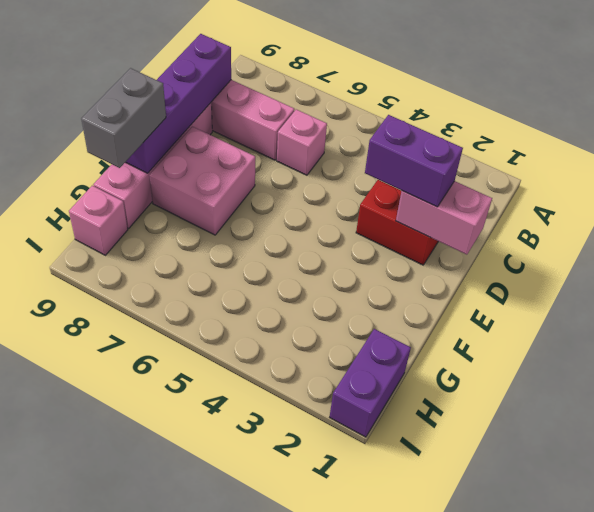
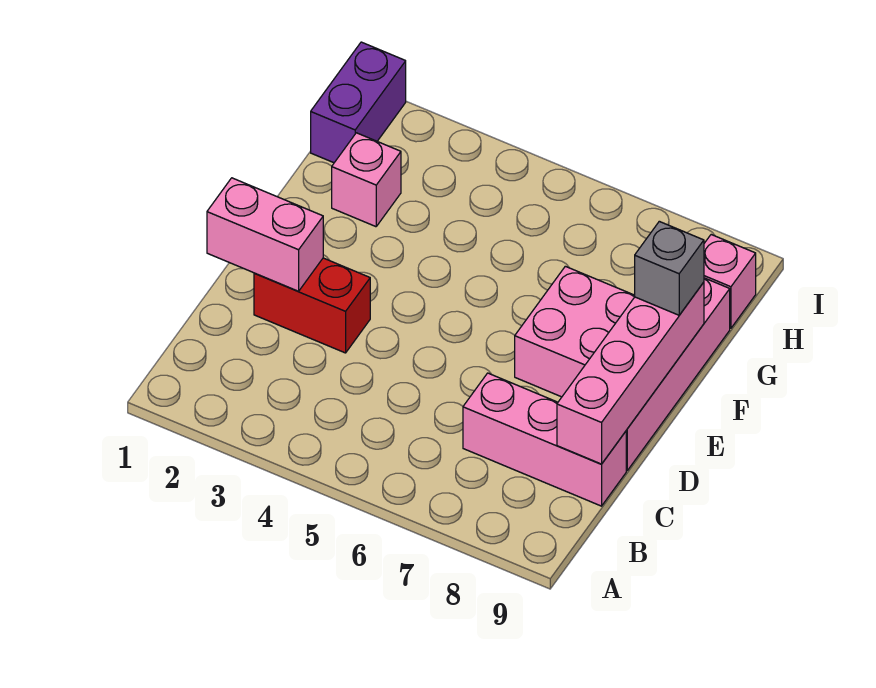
pink brick C6 level 1 -> pink brick G2 level 1
purple brick C9:F9 level 2 -> pink brick C9:F9 level 2
purple brick D2:D3 level 3 -> none
grey brick F9:G9 level 3 -> grey brick F9 level 3

